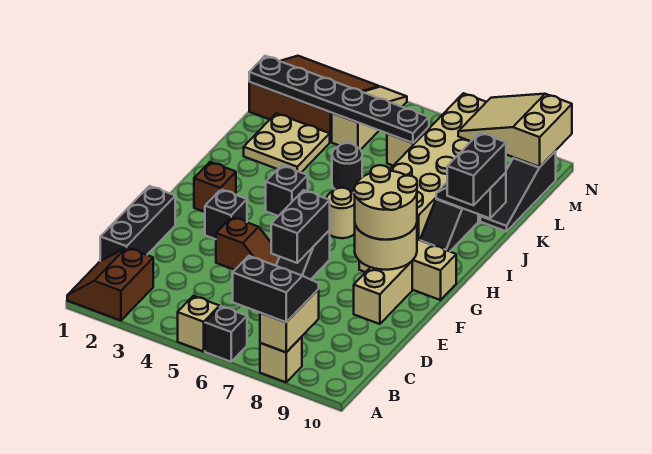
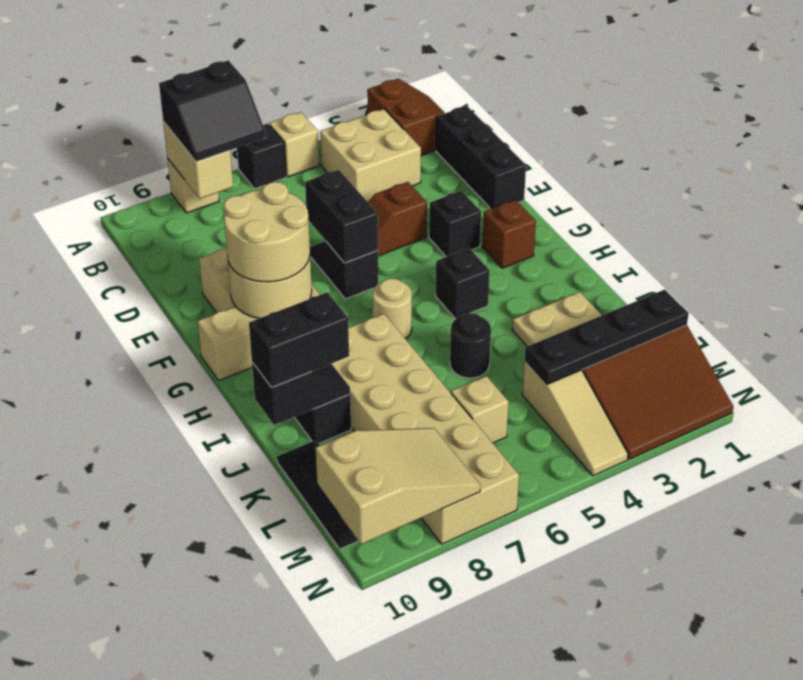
none -> tan brick B3:C4 level 1
black brick I10:J10 level 3 -> black brick J9:J10 level 3
black plate L1:L6 level 2 -> black plate L1:L4 level 2

